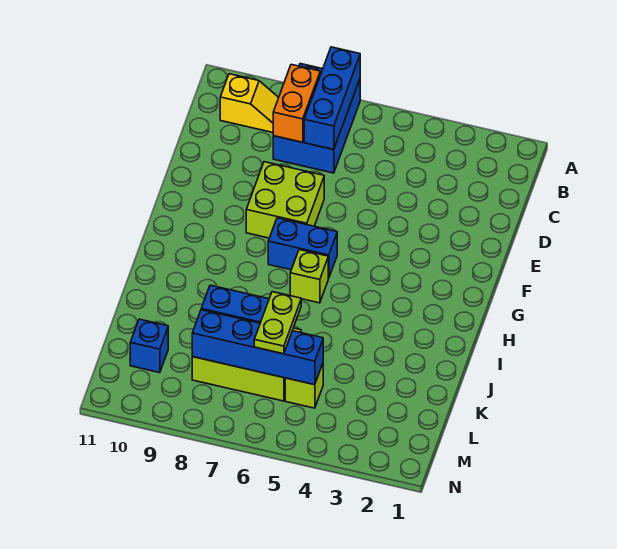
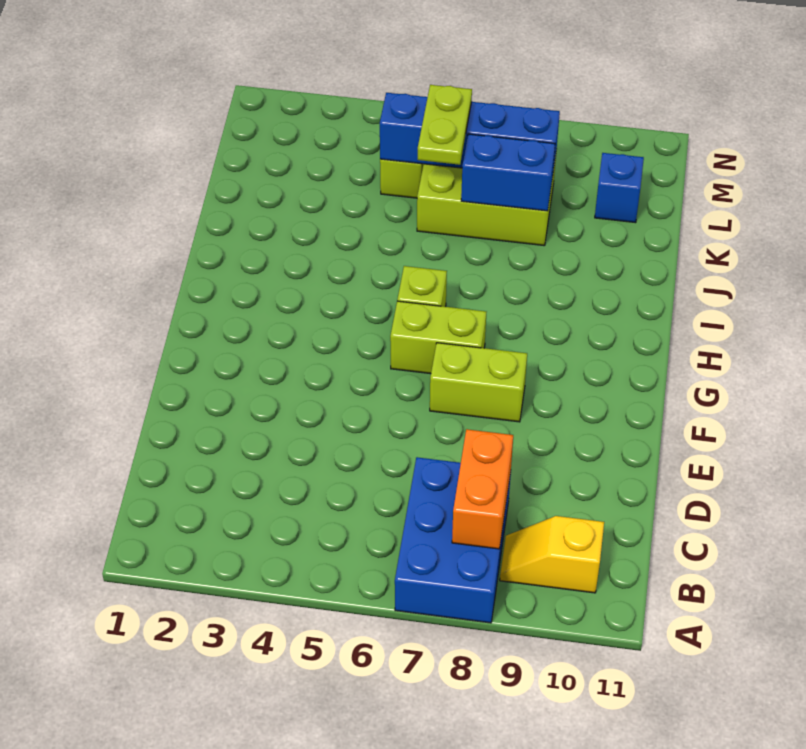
blue brick A7:C7 level 2 -> none
lime brick E7:F8 level 1 -> lime brick F7:F8 level 1
blue brick G6:G7 level 1 -> lime brick G6:G7 level 1

